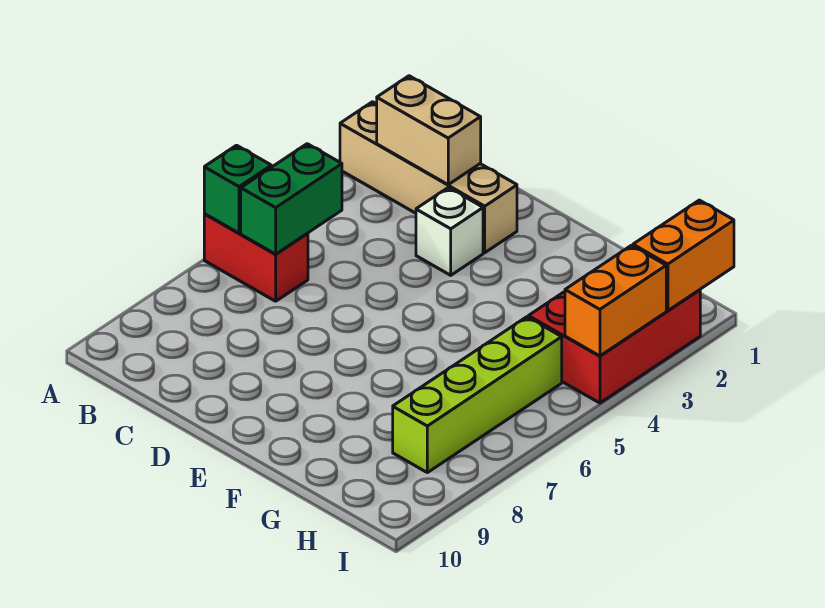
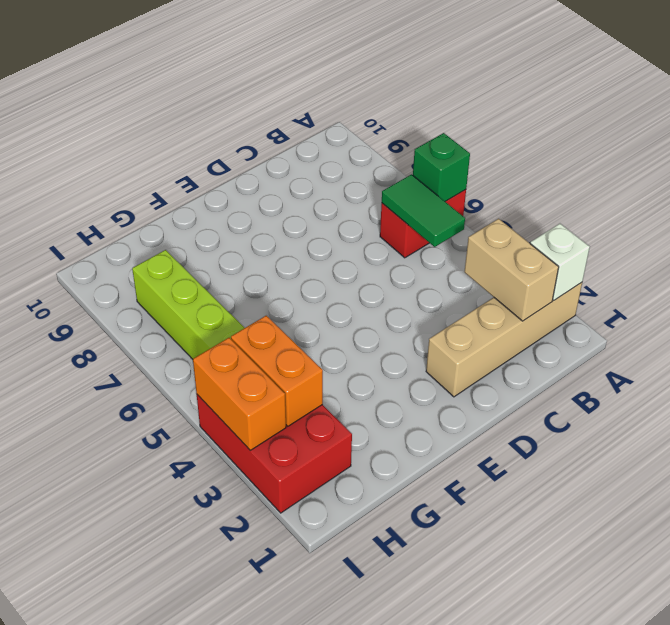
tan brick B2:C2 level 2 -> tan brick B2:B3 level 2
green brick B5:B6 level 2 -> green tile B5:B6 level 2
white brick D3 level 1 -> white brick A2 level 2
orange brick I1:I2 level 2 -> orange brick H3:H4 level 2

